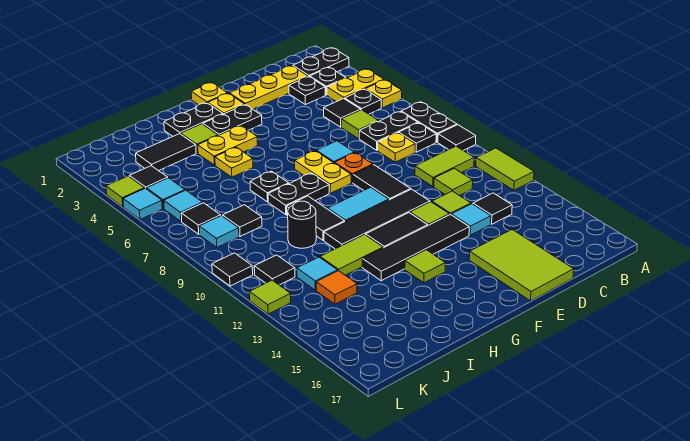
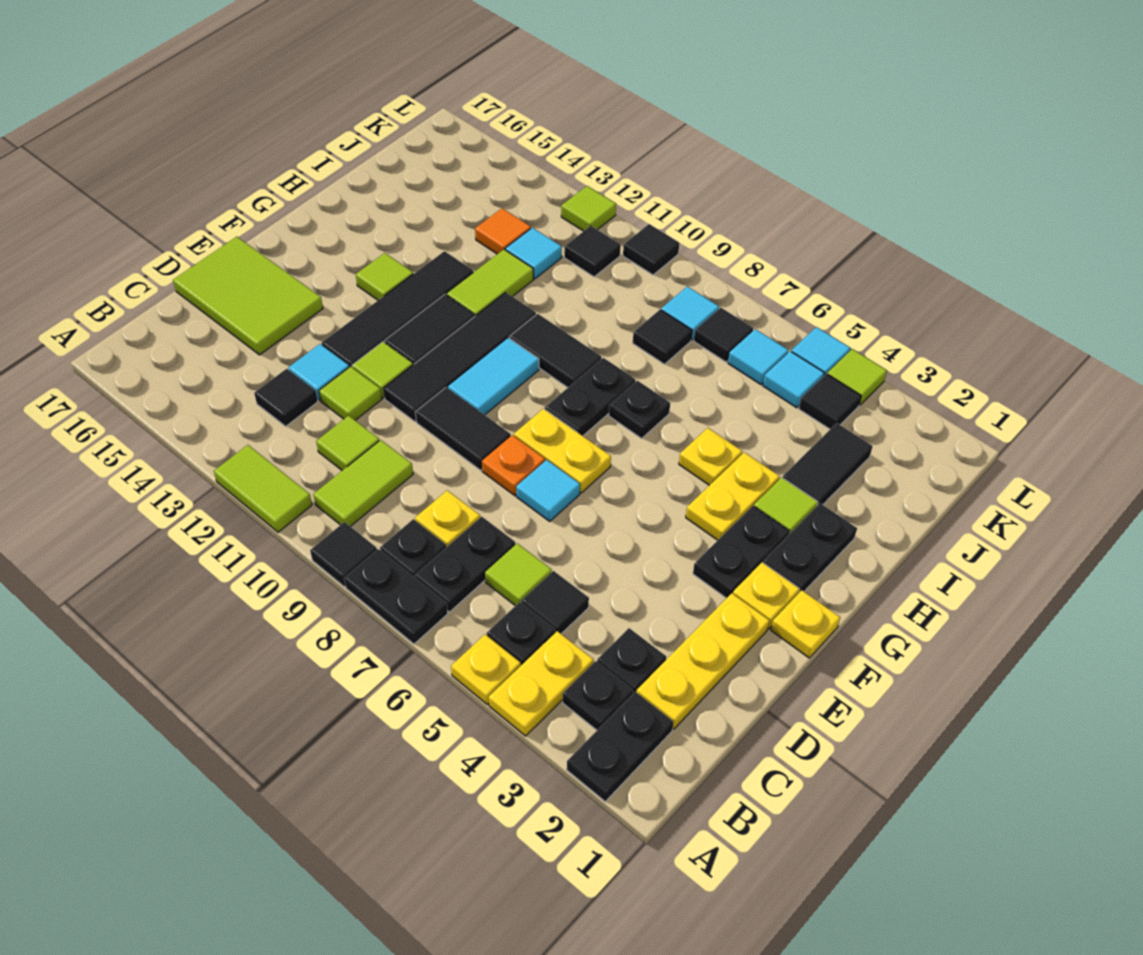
black round brick I10 level 1 -> none

